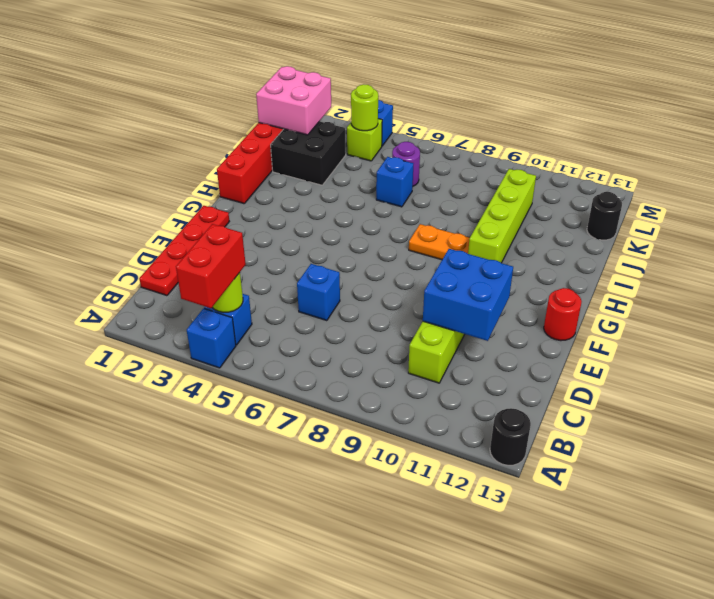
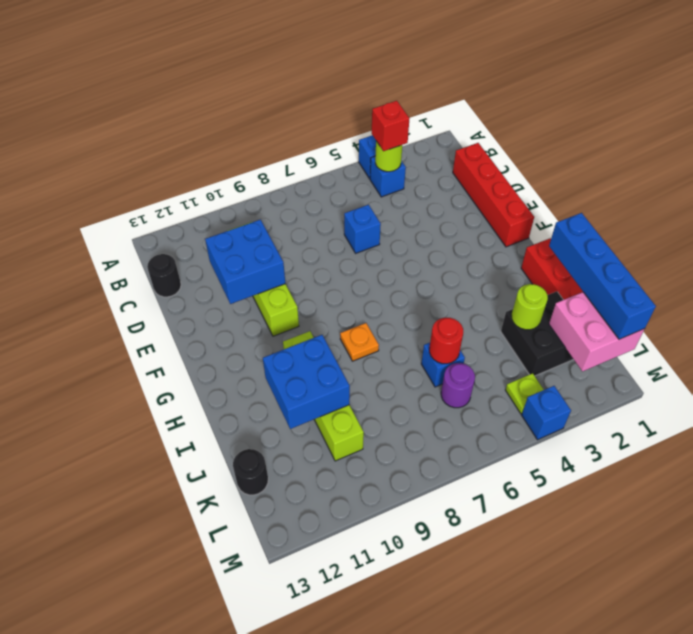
red brick A4:B4 level 3 -> red brick B4 level 3
black round brick A13 level 1 -> black round brick C13 level 1
red plate C1:F1 level 1 -> red brick C1:F1 level 1
red round brick F13 level 1 -> red round brick J6 level 2
orange plate H8:H9 level 1 -> orange plate H8 level 1
none -> blue brick I1:L1 level 3
none -> blue brick I10:J11 level 2
lime brick L4 level 1 -> lime plate L4 level 1
lime round brick L4 level 2 -> lime round brick J3 level 2

